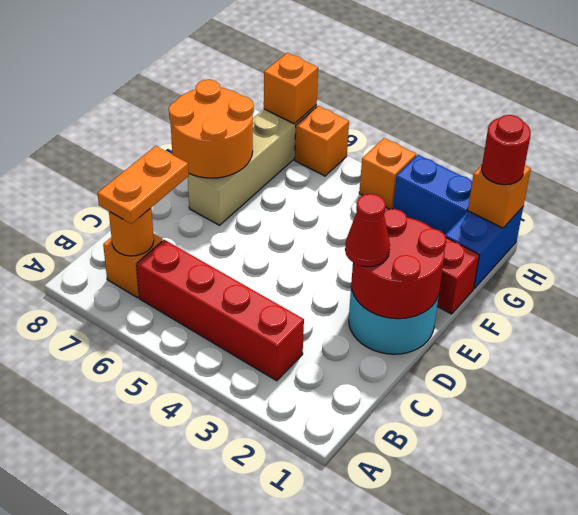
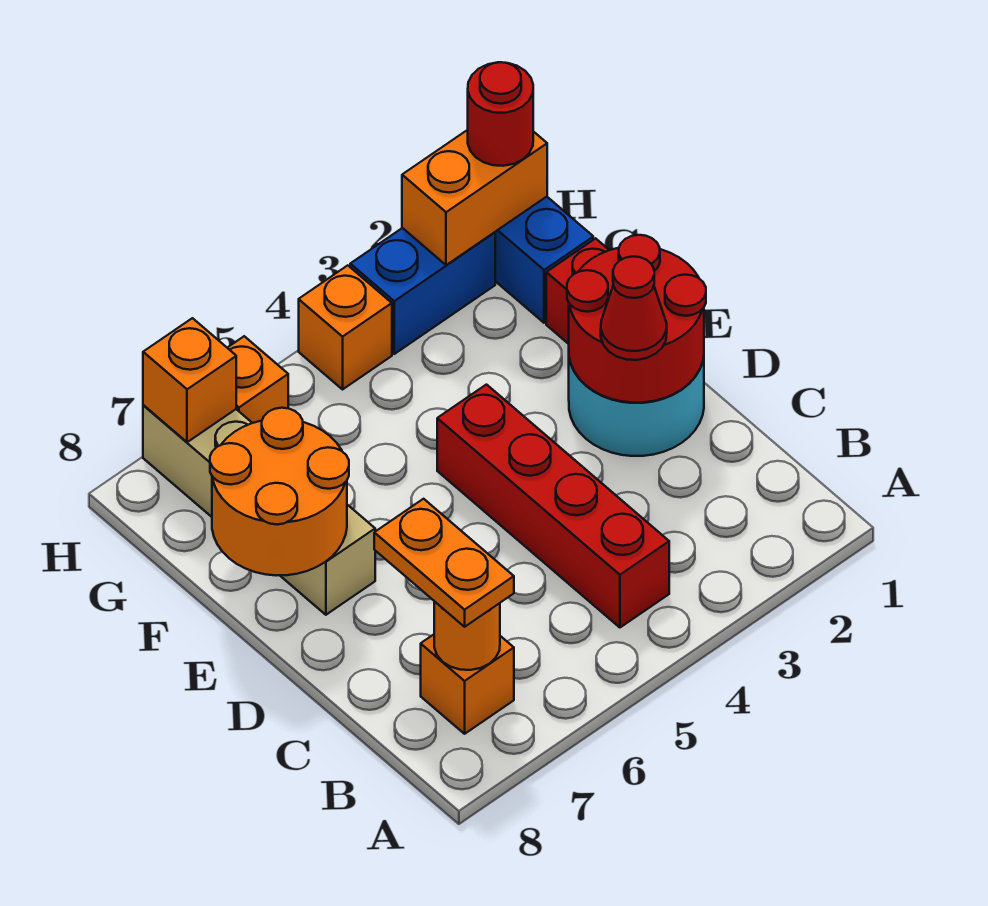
red brick B3:B6 level 1 -> red brick B4:E4 level 1
orange brick H1 level 2 -> orange brick H1:H2 level 2

